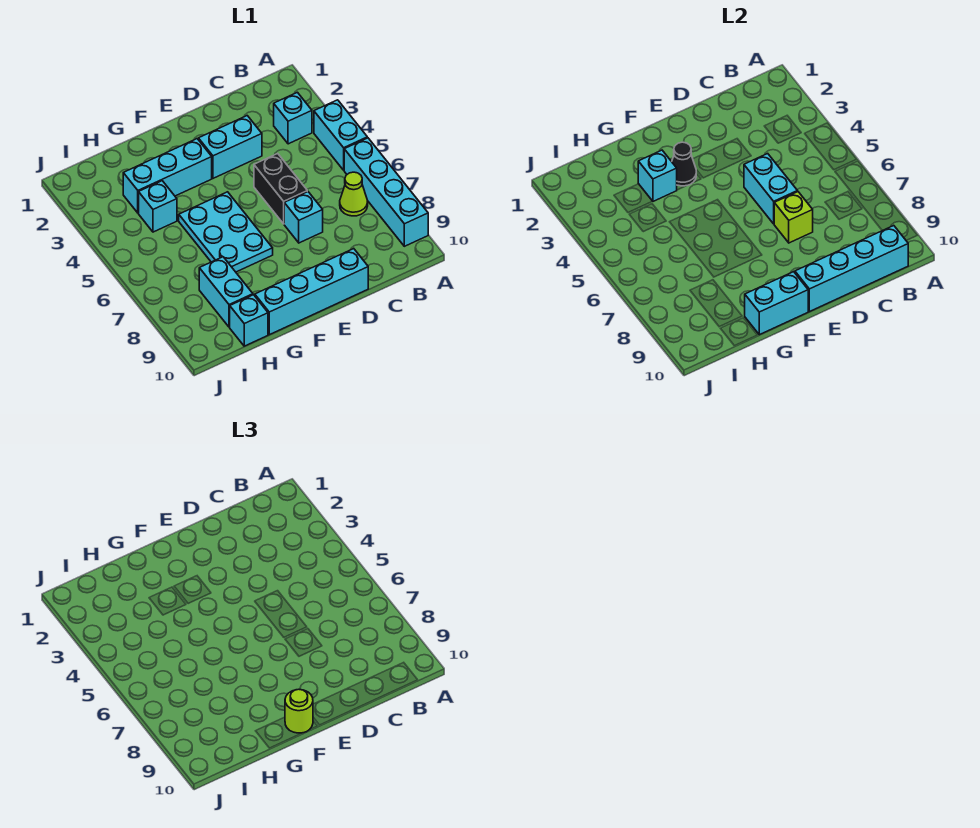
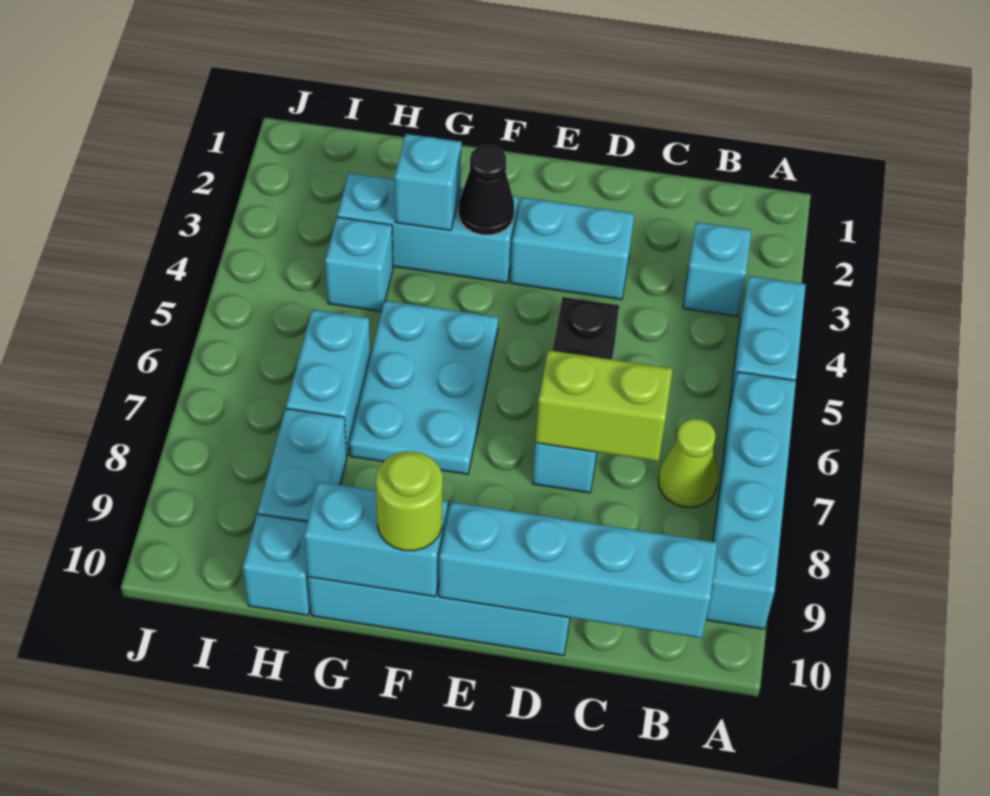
cyan brick D5:D6 level 2 -> cyan brick H6:H7 level 1
lime brick D7 level 2 -> lime brick C7:D7 level 2

